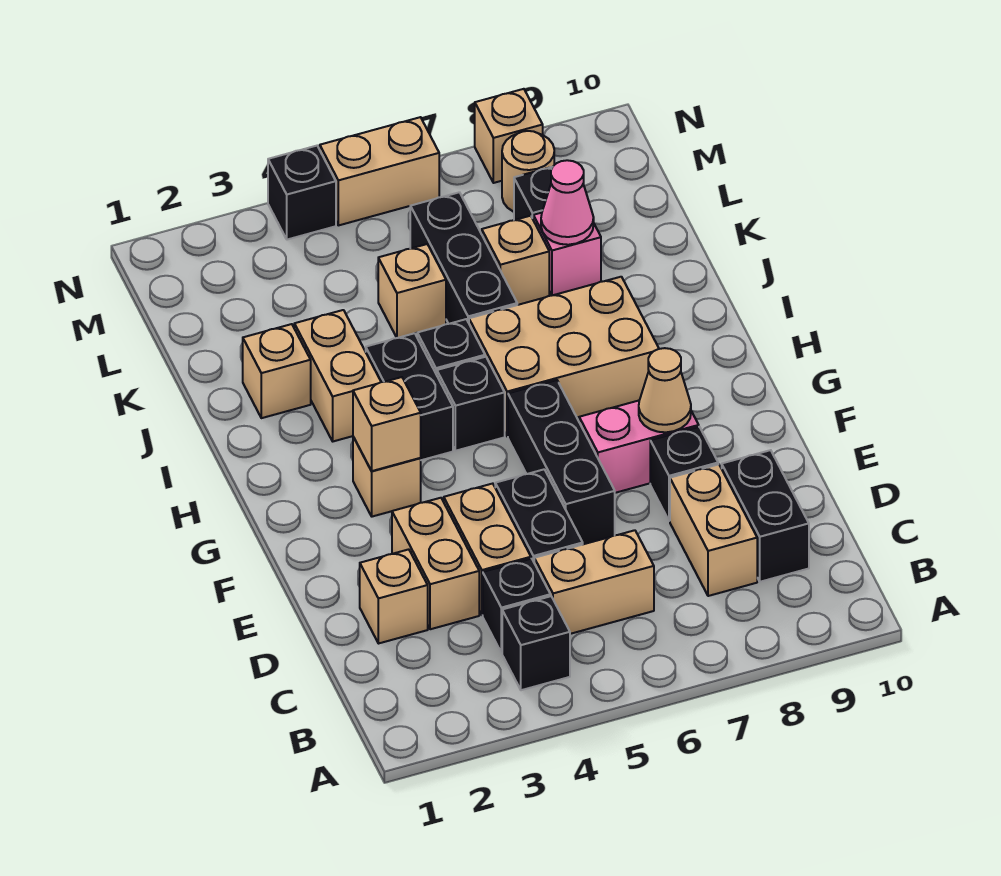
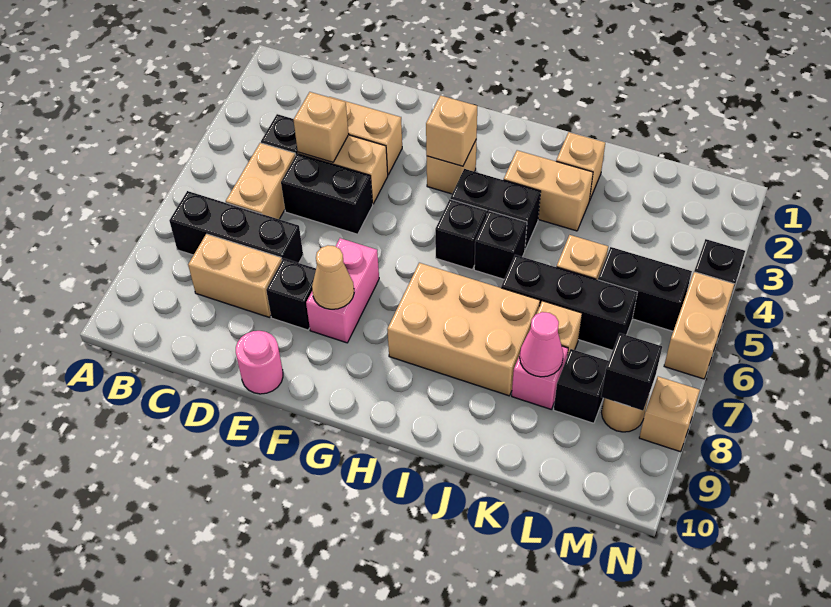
black brick B4 level 1 -> black brick M8 level 2
black brick C9:D9 level 1 -> black brick L5:M5 level 1
tan brick D2 level 1 -> tan brick D4 level 2
black brick E6:G6 level 1 -> black brick B7:D7 level 1
none -> pink round brick E10 level 1
tan brick H6:I8 level 1 -> tan brick H7:J8 level 1

